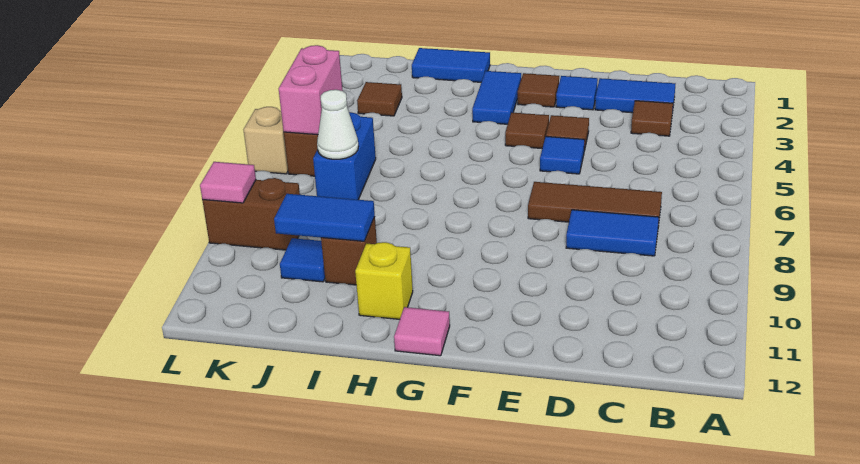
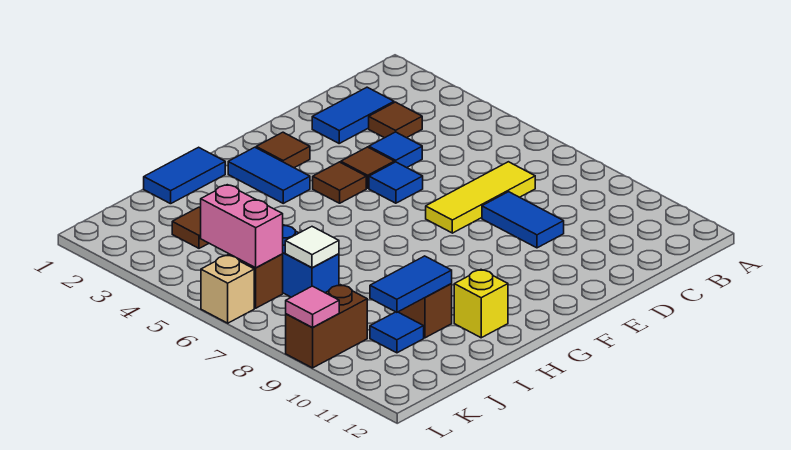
brown tile C7:E7 level 1 -> yellow tile C7:E7 level 1
blue tile C8:D8 level 1 -> blue tile D8:D9 level 1
blue tile E2 level 1 -> blue tile D4 level 1
pink tile G12 level 1 -> none
white cone J7 level 2 -> white tile J7 level 2

